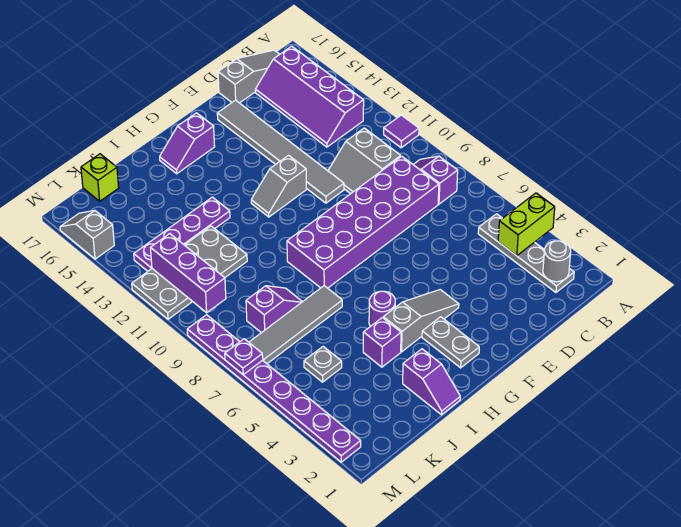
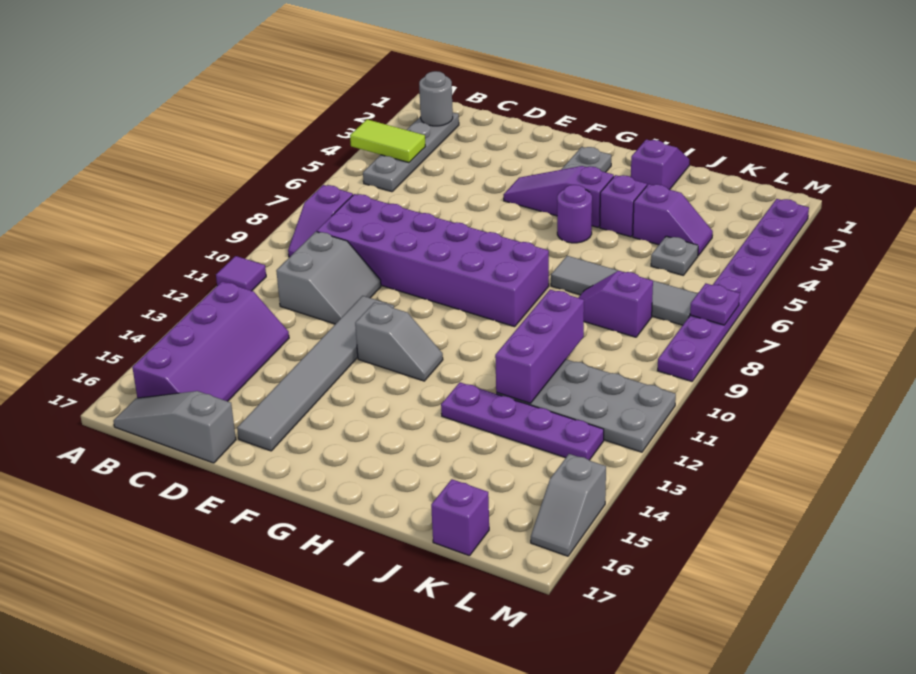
lime brick A4:B4 level 2 -> lime tile A4:B4 level 2
grey slope F4:H4 level 1 top H -> purple slope F4:H4 level 1 top H
purple slope G16:H16 level 1 top G -> purple slope J4:K4 level 1 top J
lime brick K17 level 1 -> purple brick K17 level 1
purple brick L10:L12 level 2 -> purple brick J10:J12 level 2

